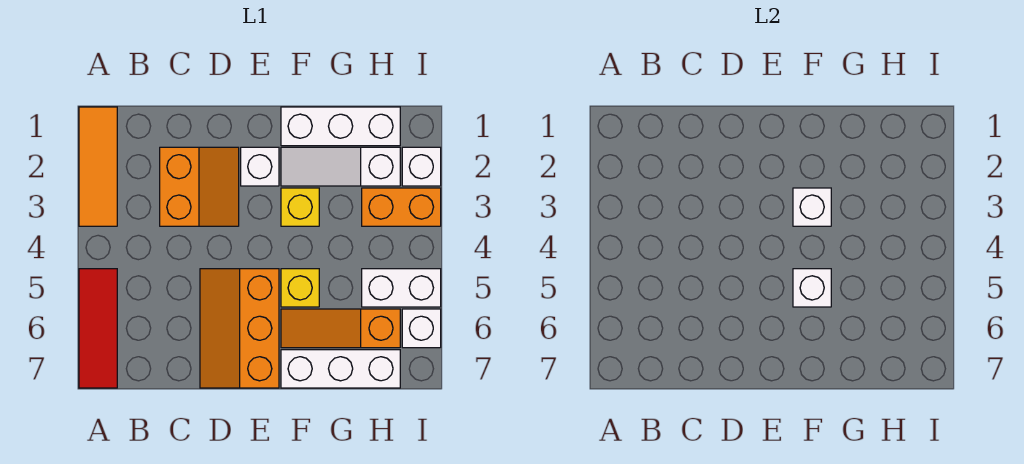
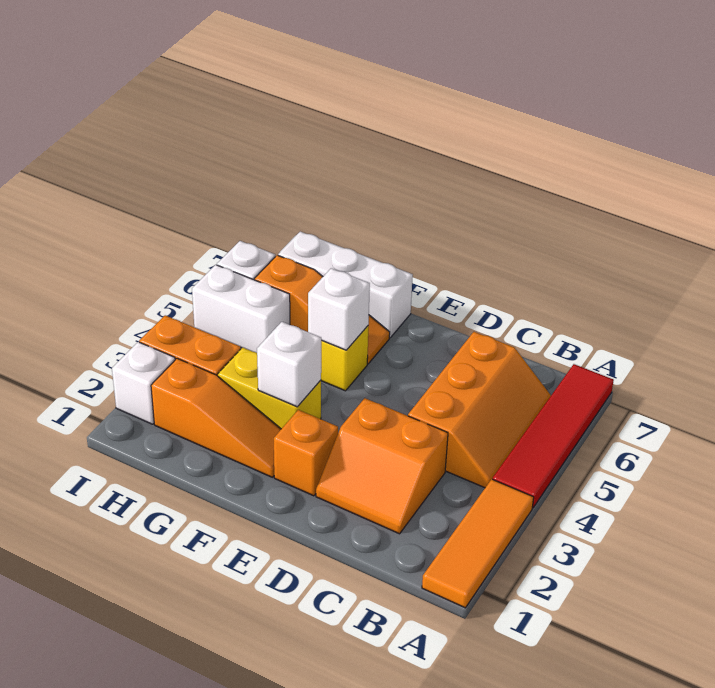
red tile A5:A7 level 1 -> red tile A4:A7 level 1
orange slope C2:D3 level 1 top C -> orange slope C2:D3 level 1 top 3
orange slope D5:E7 level 1 top E -> orange slope B4:C6 level 1 top C
white brick E2 level 1 -> orange brick E2 level 1
white brick F1:H1 level 1 -> none
white slope F2:H2 level 1 top H -> orange slope F2:H2 level 1 top H
yellow brick F3 level 1 -> yellow brick F3:G3 level 1

